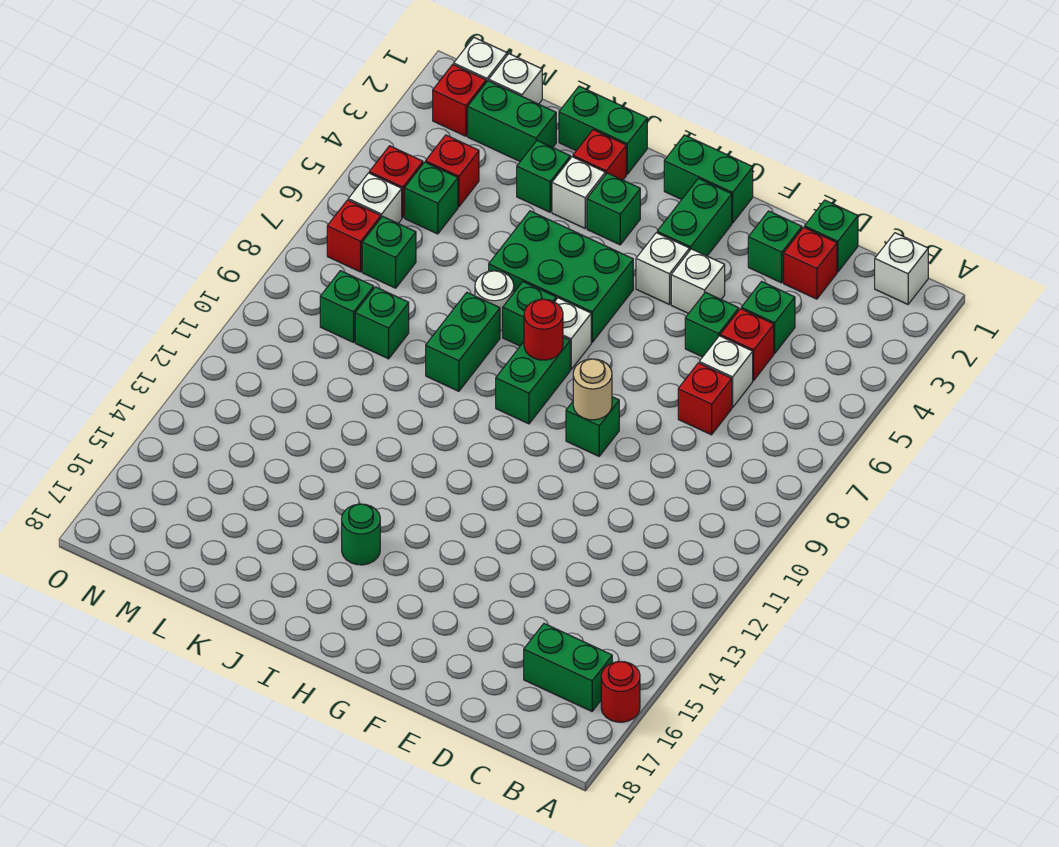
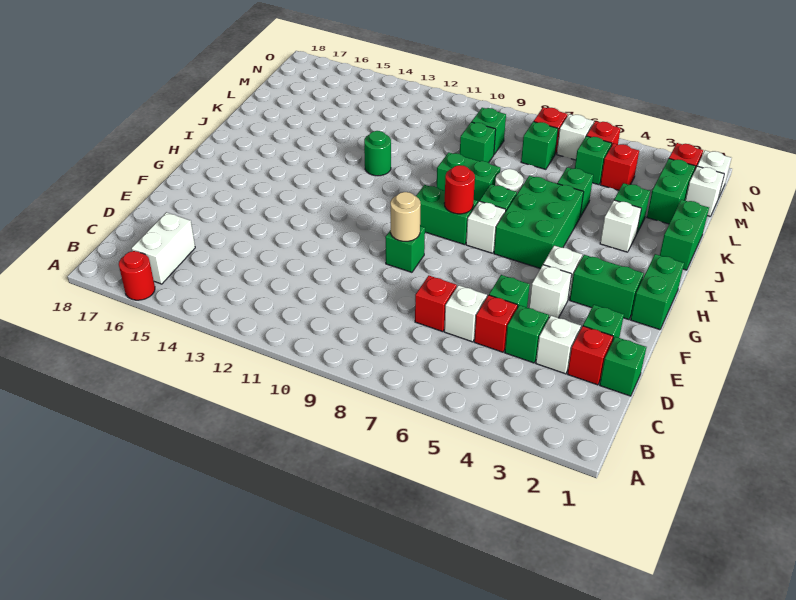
white brick B1 level 1 -> white brick D3 level 1
green brick B16:C16 level 1 -> white brick B16:C16 level 1
green brick I3 level 1 -> green brick K5 level 1
green round brick I15 level 1 -> green round brick J12 level 1
red brick J2 level 1 -> none

